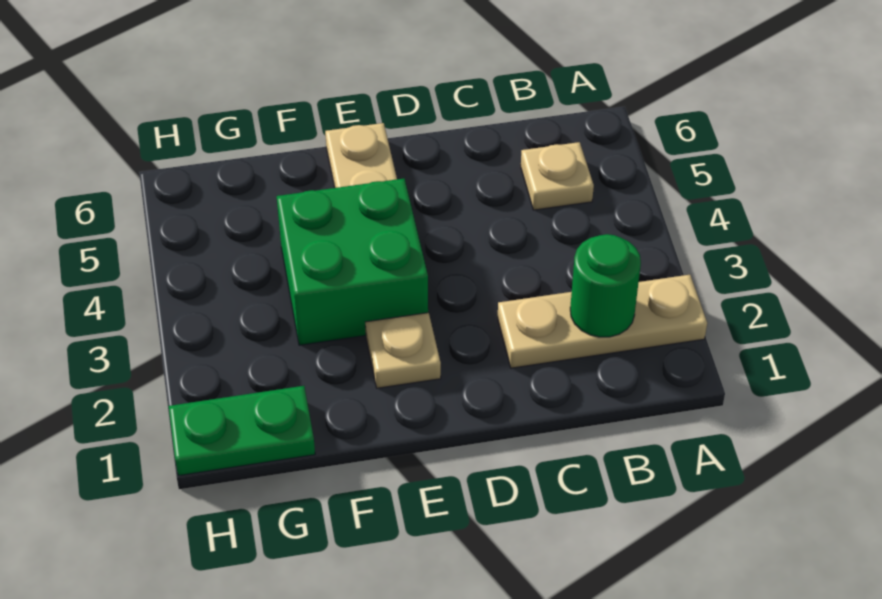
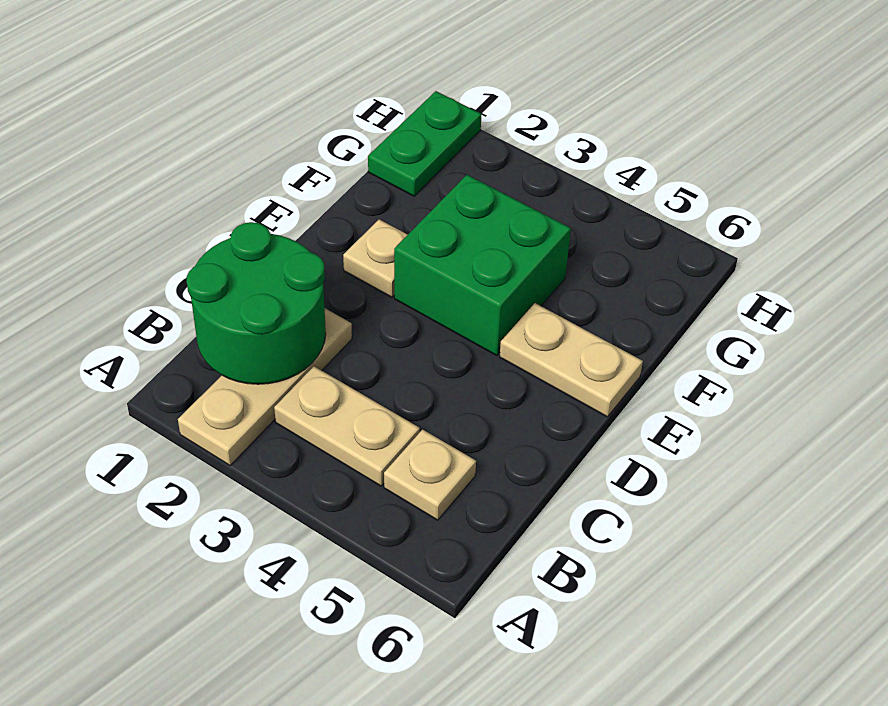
green round brick B2 level 2 -> green round brick B1:C2 level 2
none -> tan plate B3:B4 level 1

